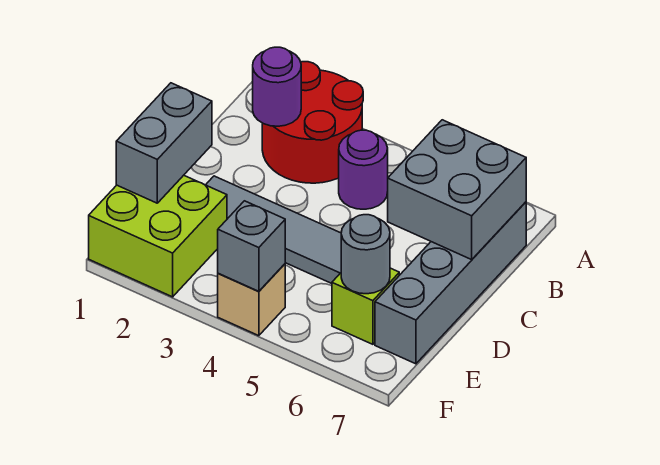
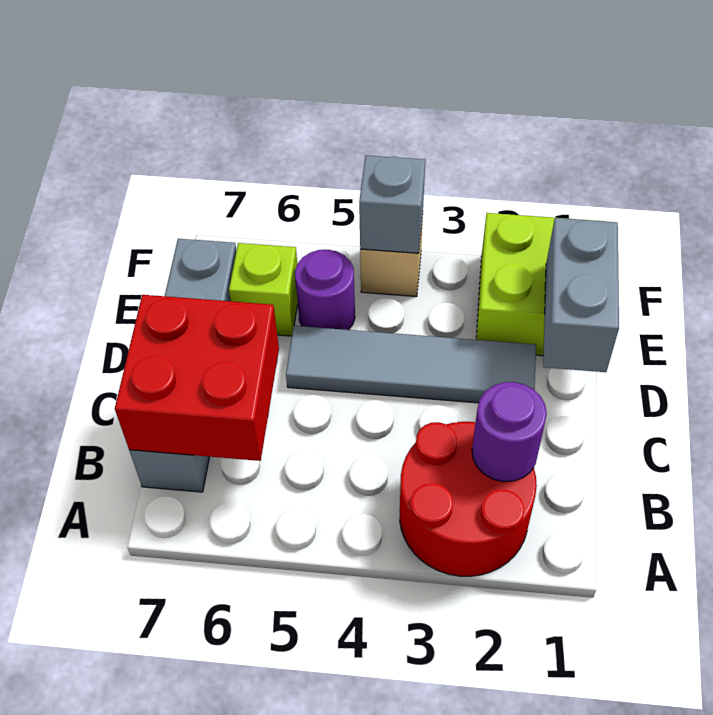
purple round brick B4 level 1 -> purple round brick E5 level 1
grey brick B6:C7 level 2 -> red brick B6:C7 level 2
grey round brick E6 level 2 -> none

